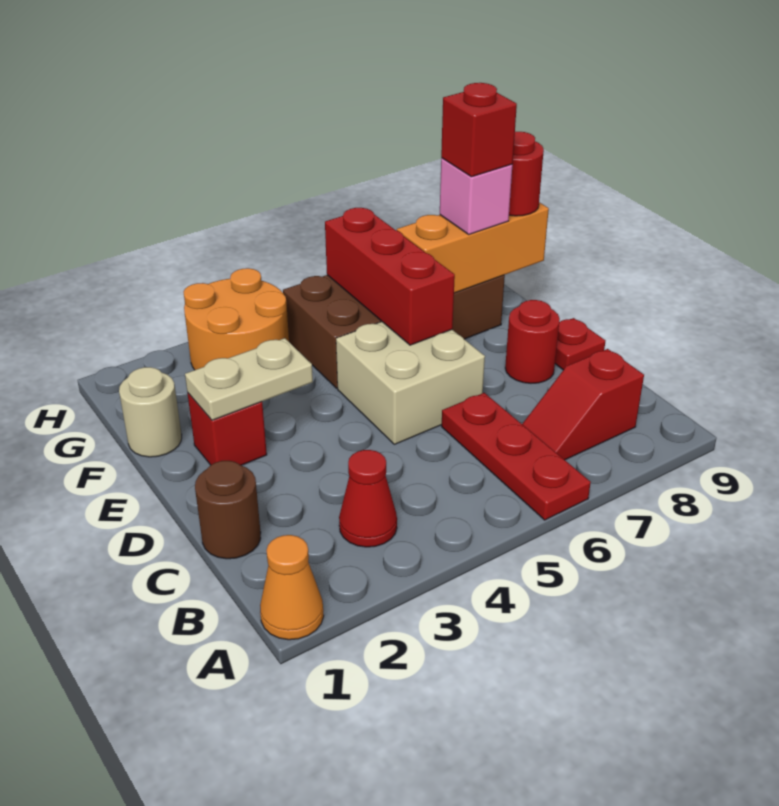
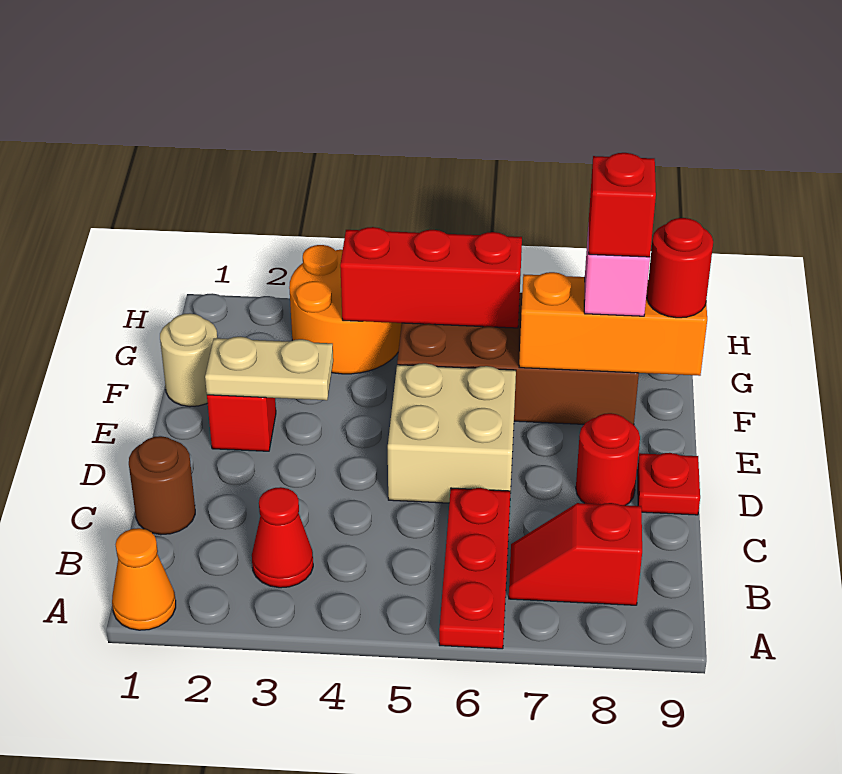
red brick E6:G6 level 2 -> red brick G4:G6 level 2

